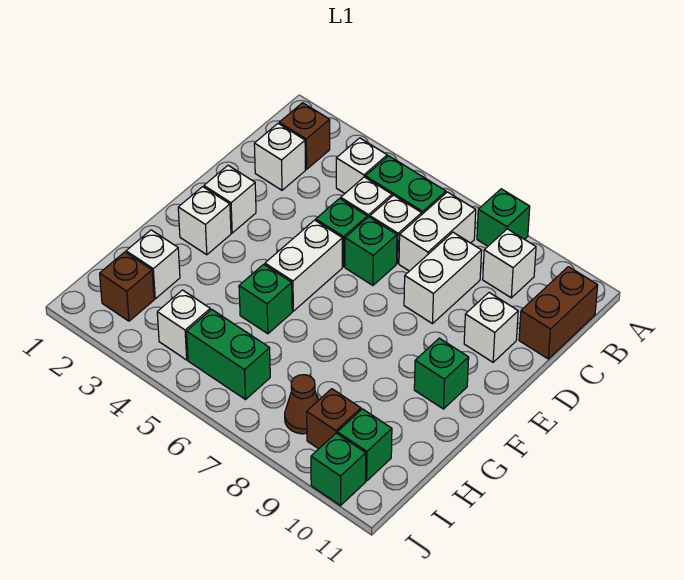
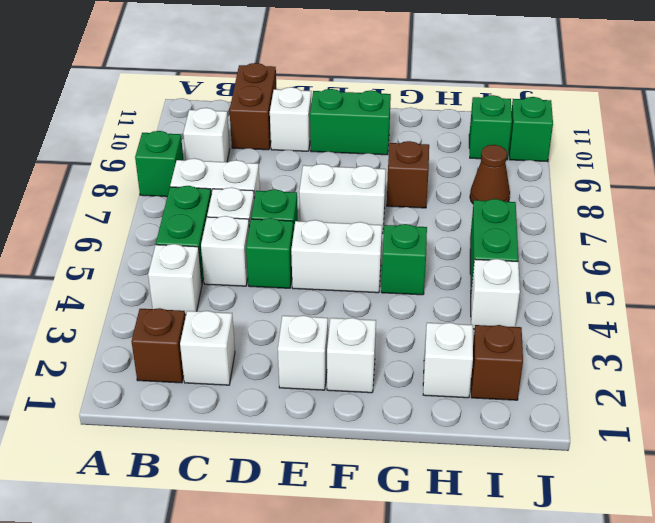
brown brick B11:C11 level 1 -> brown brick C10:C11 level 1
white brick C8:D8 level 1 -> white brick E7:F7 level 1
green brick F10 level 1 -> green brick E10:F10 level 1
brown brick I9 level 1 -> brown brick G8 level 1

